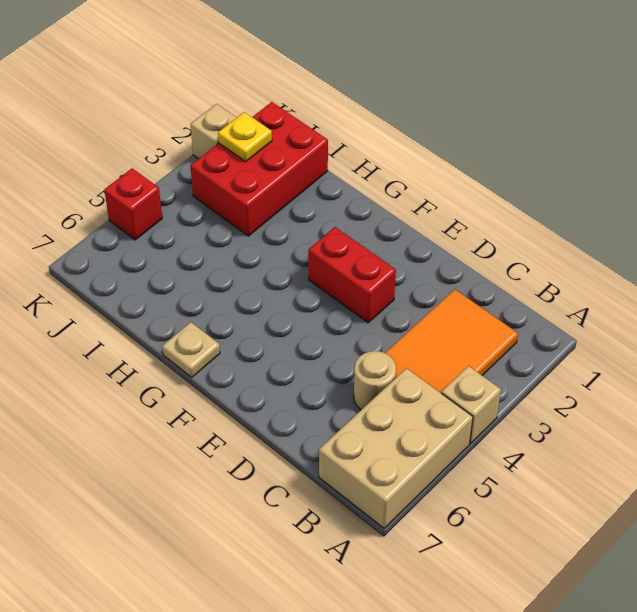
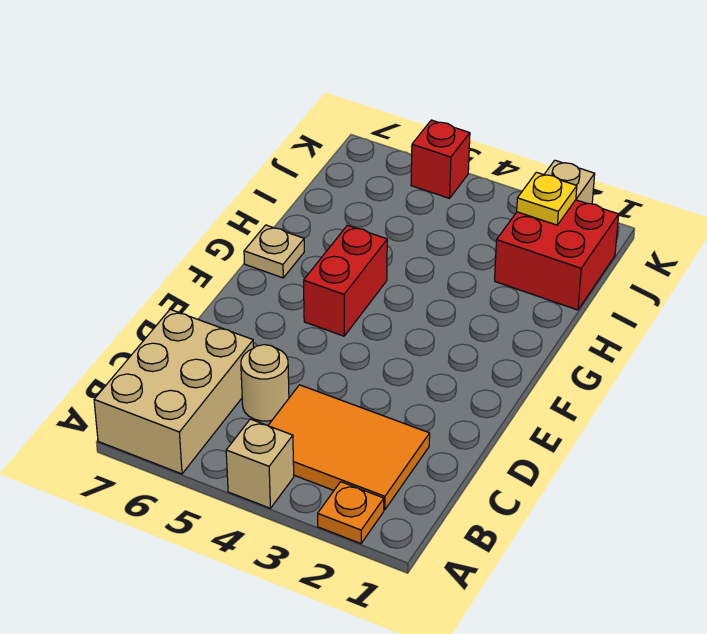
none -> orange plate A2 level 1
tan brick A5:B7 level 1 -> tan brick A6:C7 level 1
red brick E3:F3 level 1 -> red brick F5:G5 level 1
red brick I1:J3 level 1 -> red brick I1:J2 level 1

